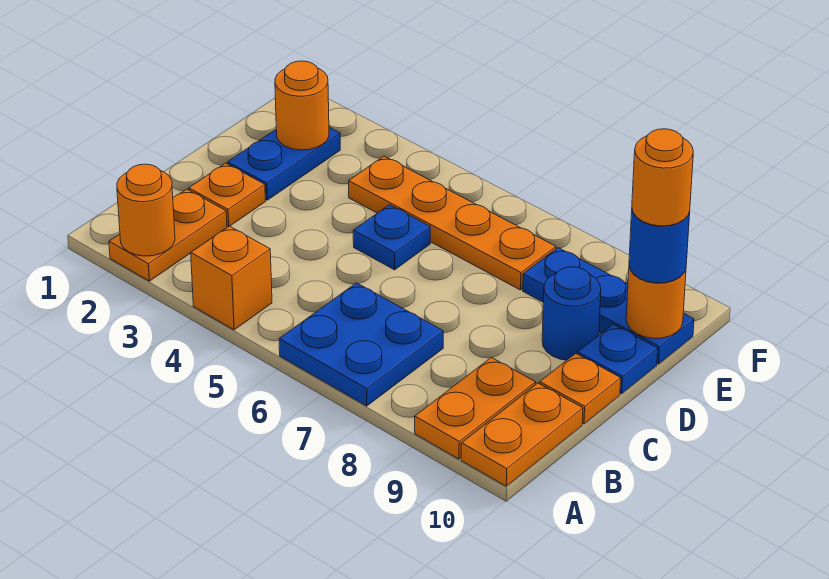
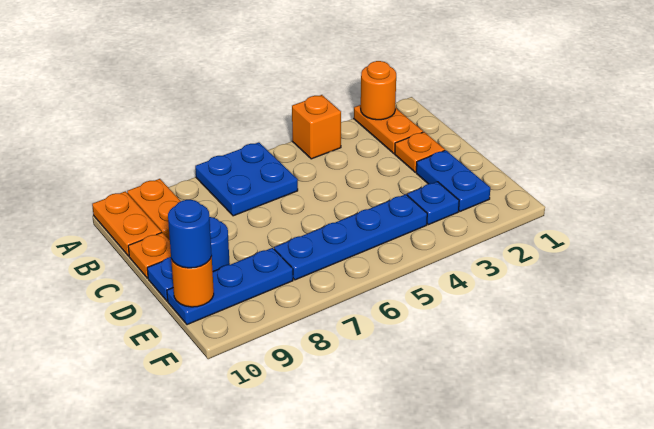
blue plate D5 level 1 -> blue plate E3 level 1
orange round brick E2 level 2 -> none
orange plate E4:E7 level 1 -> blue plate E4:E7 level 1
orange round brick E10 level 4 -> none

